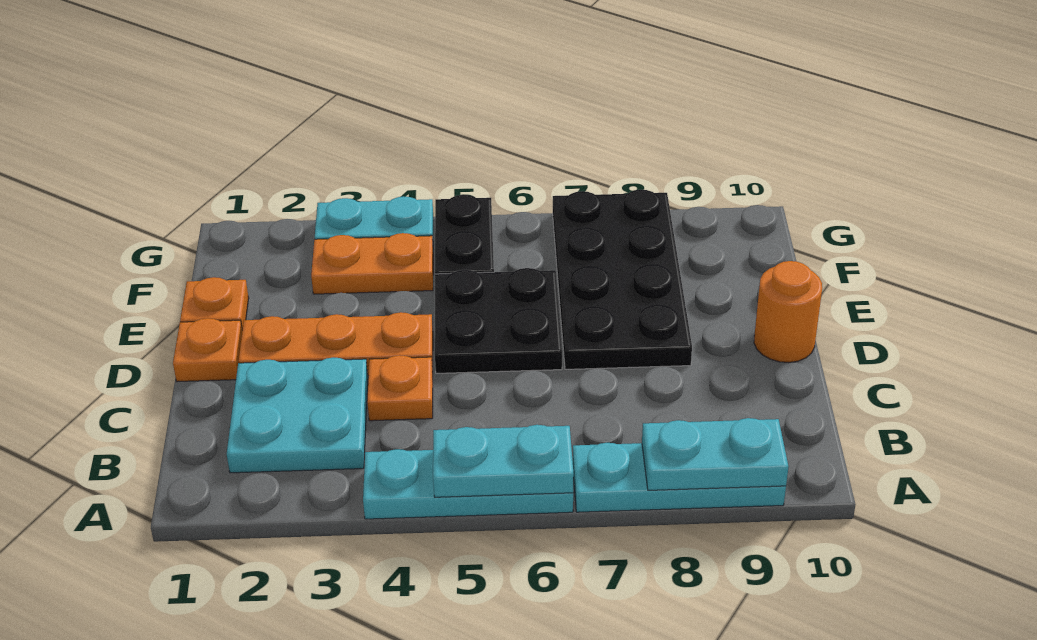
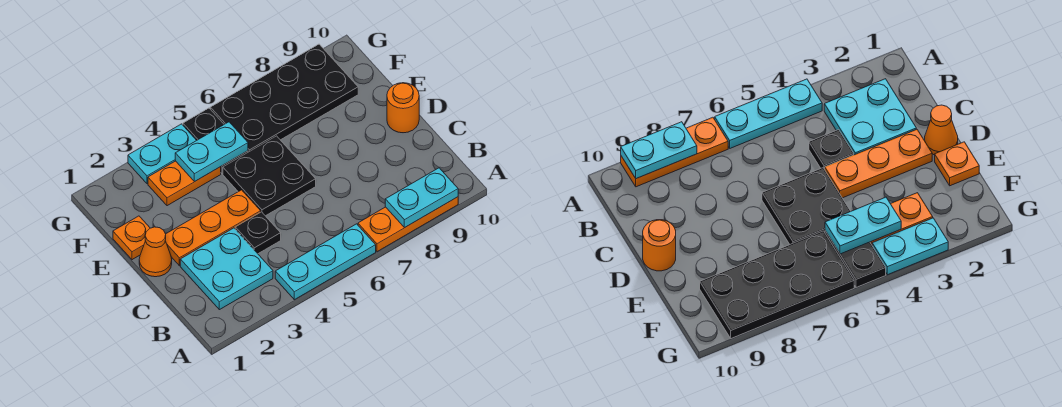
cyan plate A5:A6 level 2 -> cyan plate F4:F5 level 2
cyan plate A7:A9 level 1 -> orange plate A7:A9 level 1
orange plate C4 level 1 -> black plate C4 level 1
orange plate D1 level 1 -> orange cone D1 level 1
black plate D7:G8 level 1 -> black plate F6:G9 level 1

